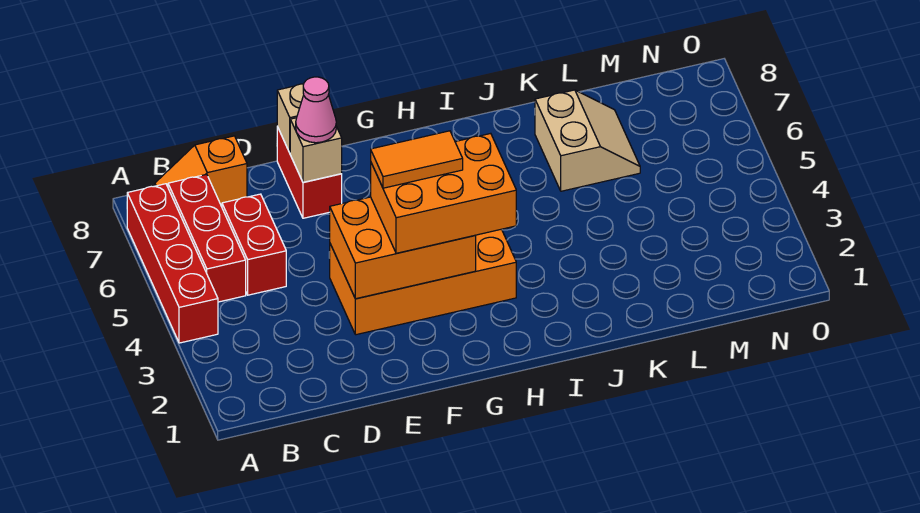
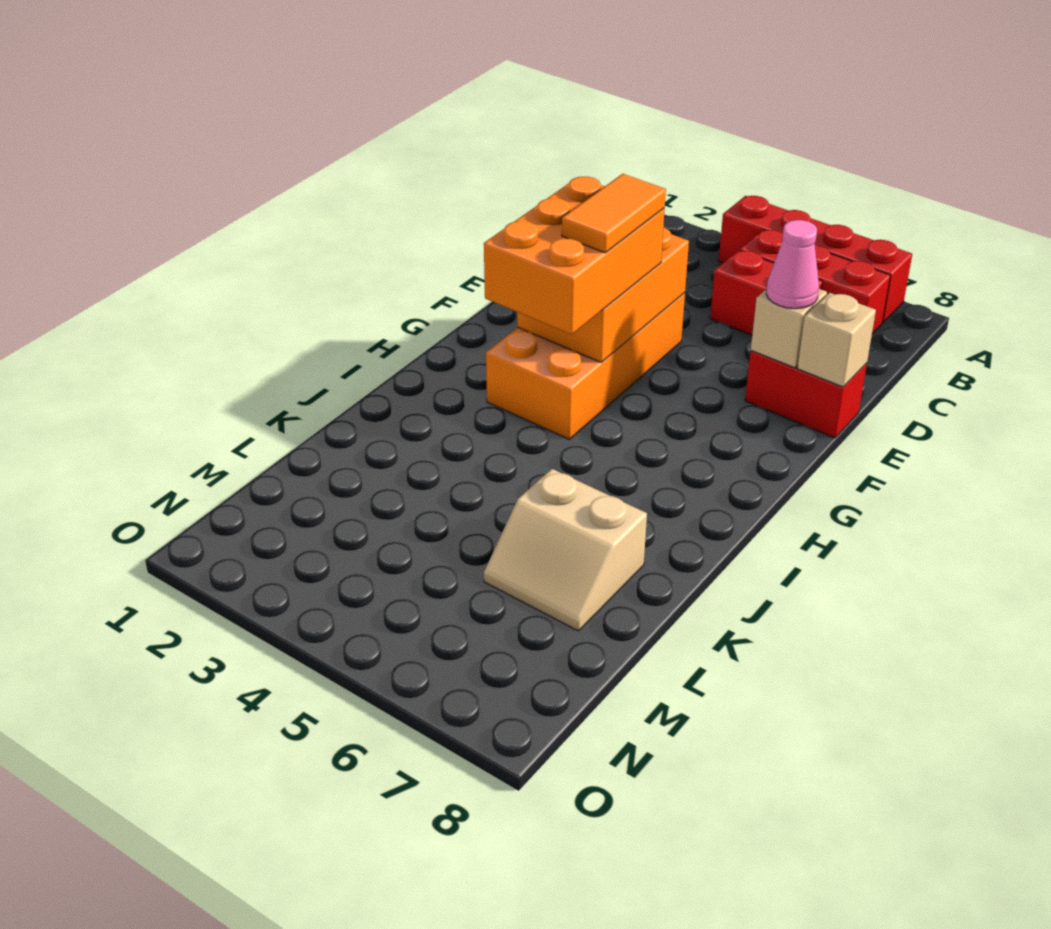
orange slope B8:C8 level 1 top C -> none

